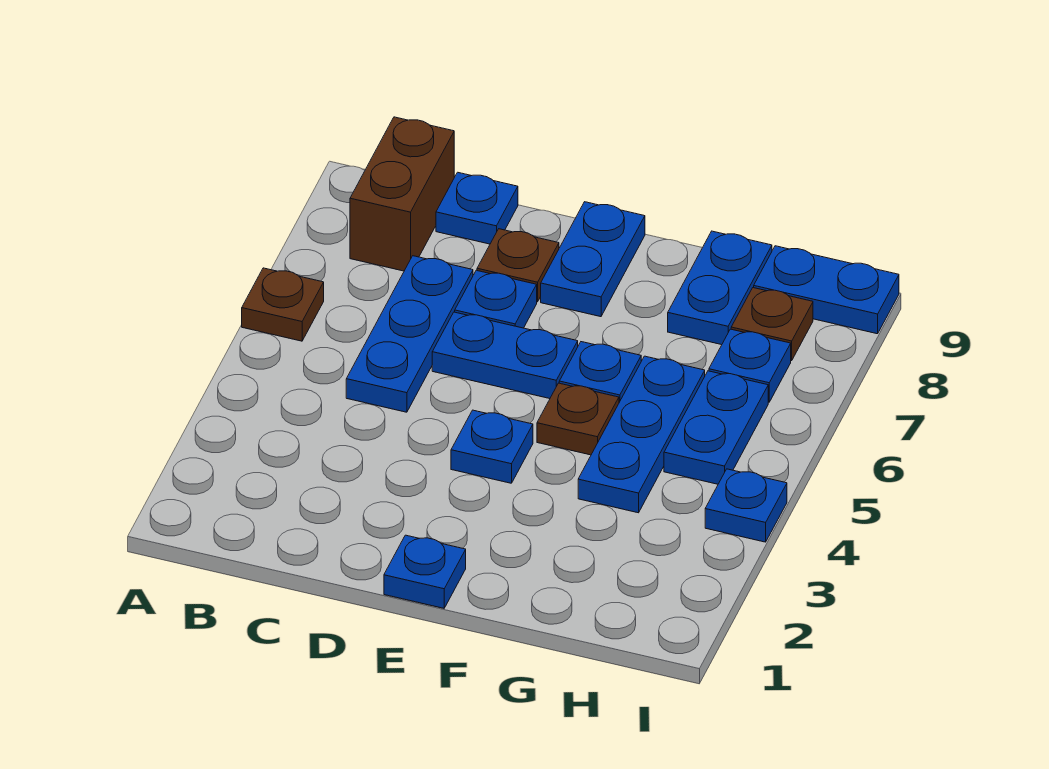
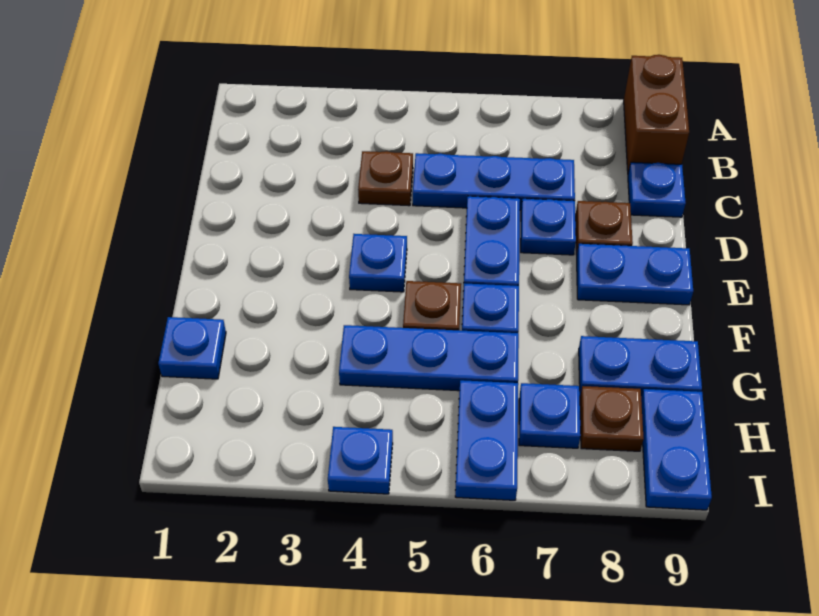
brown plate A6 level 1 -> brown plate C4 level 1
brown brick B8:B9 level 1 -> brown brick A9:B9 level 1
blue plate E1 level 1 -> blue plate G1 level 1
blue plate H5:H6 level 1 -> blue plate H6:I6 level 1

